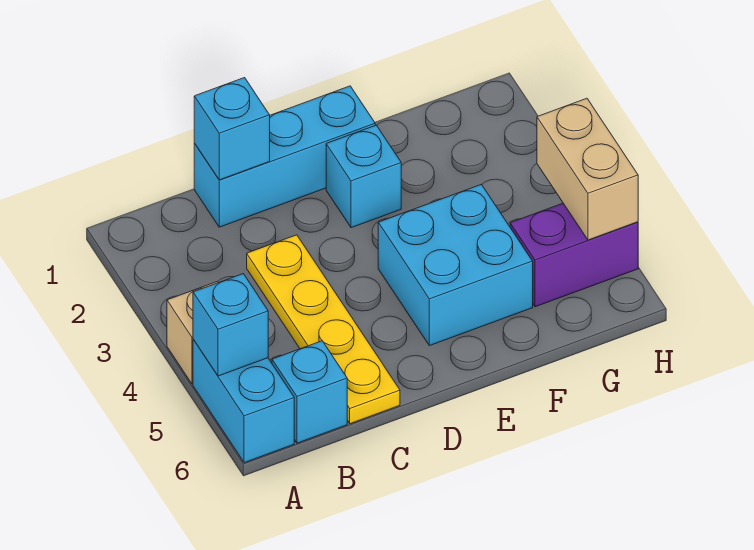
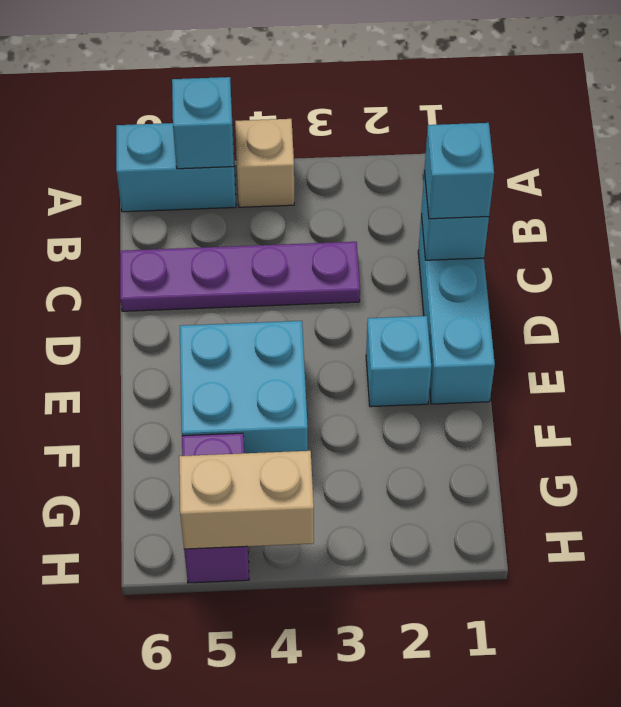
cyan brick B6 level 1 -> cyan brick C1 level 3
yellow plate C3:C6 level 1 -> purple plate C3:C6 level 1

